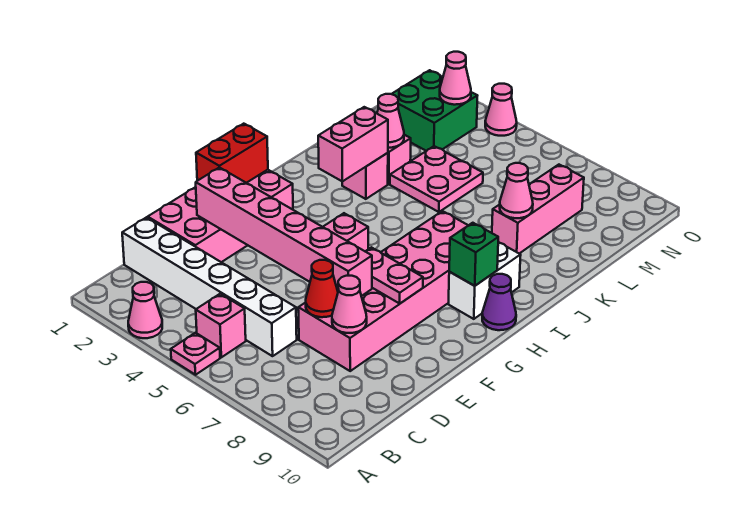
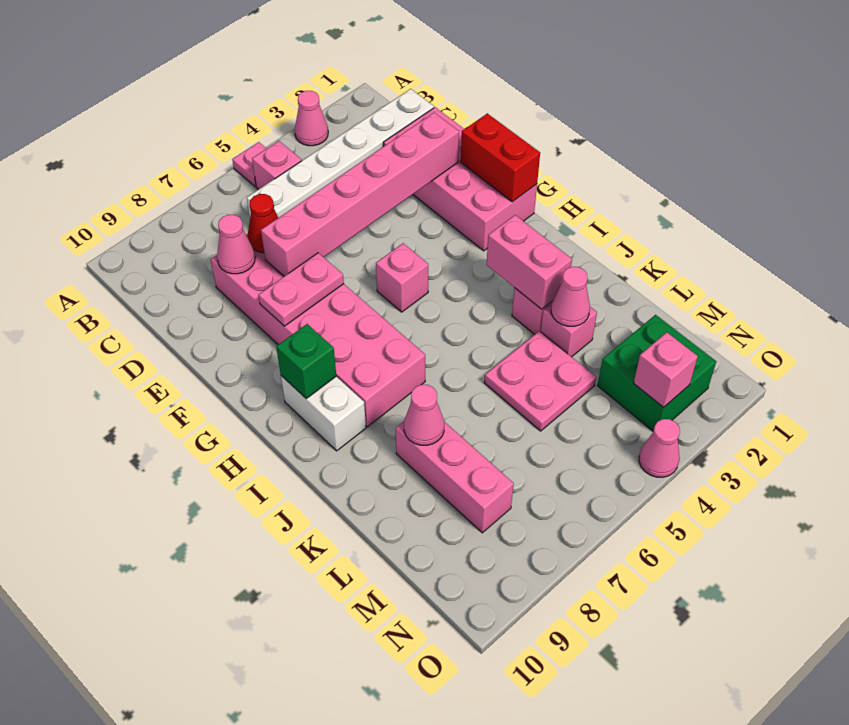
purple cone H10 level 1 -> none
pink cone N3 level 2 -> pink brick N3 level 2

